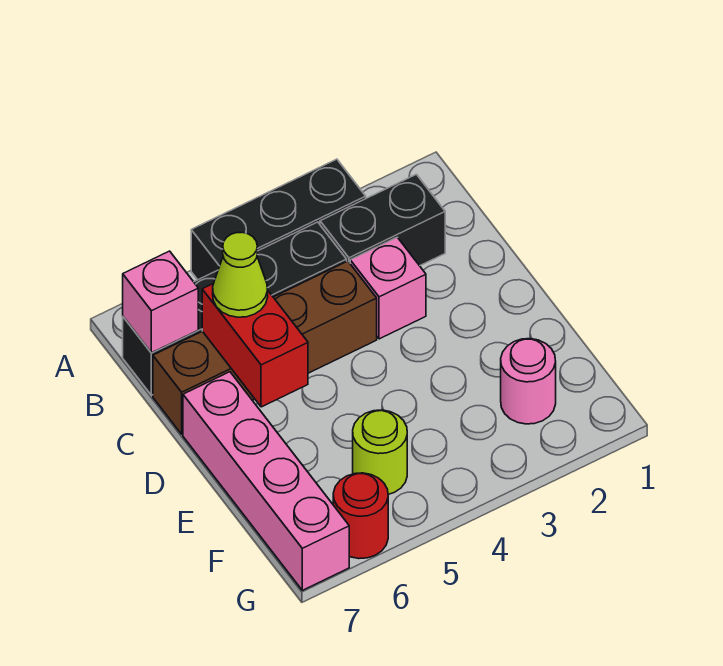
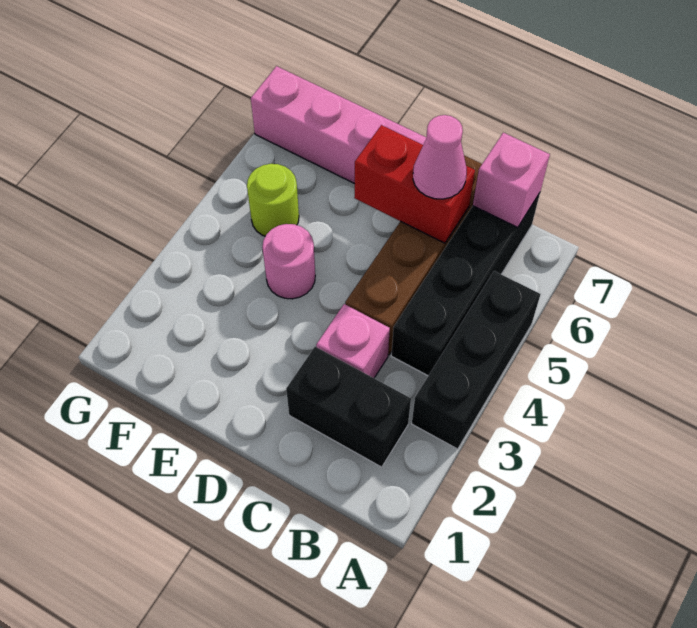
black brick B2:B3 level 1 -> black brick B2:C2 level 1
lime cone C6 level 3 -> pink cone C6 level 3
pink round brick F2 level 1 -> pink round brick E4 level 1
red round brick G6 level 1 -> none

